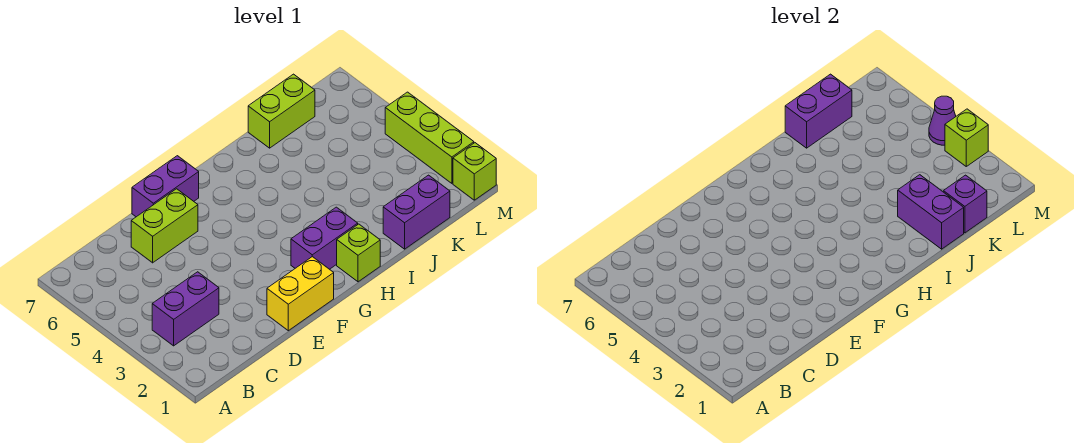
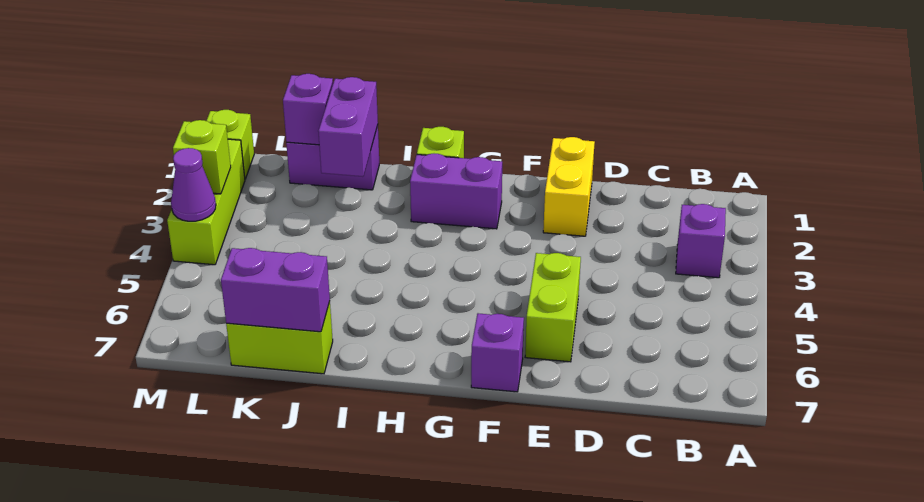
purple brick B3:C3 level 1 -> purple brick B3 level 1
lime brick D6:E6 level 1 -> lime brick E5:E6 level 1
yellow brick E1:F1 level 1 -> yellow brick E1:E2 level 1
purple brick E7:F7 level 1 -> purple brick F7 level 1

